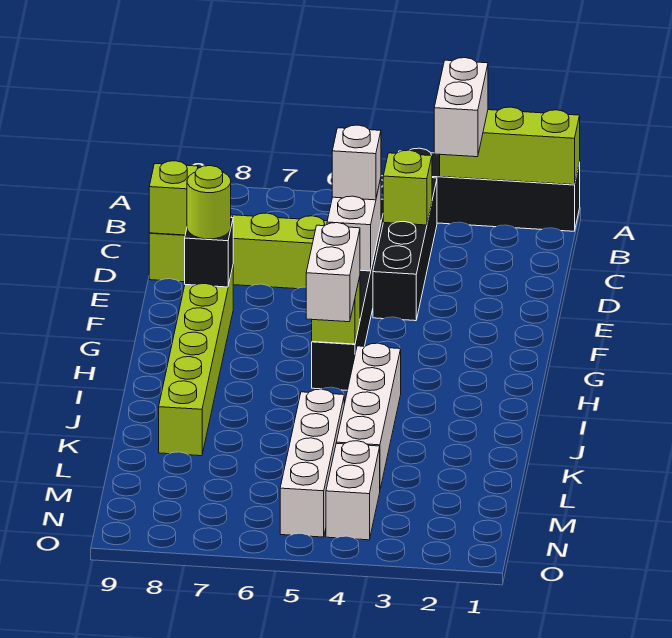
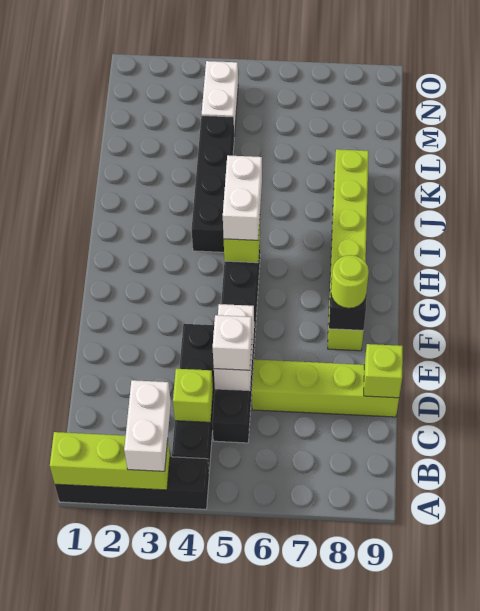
white brick I4:L4 level 1 -> black brick I4:L4 level 1
white brick K5:N5 level 1 -> none

